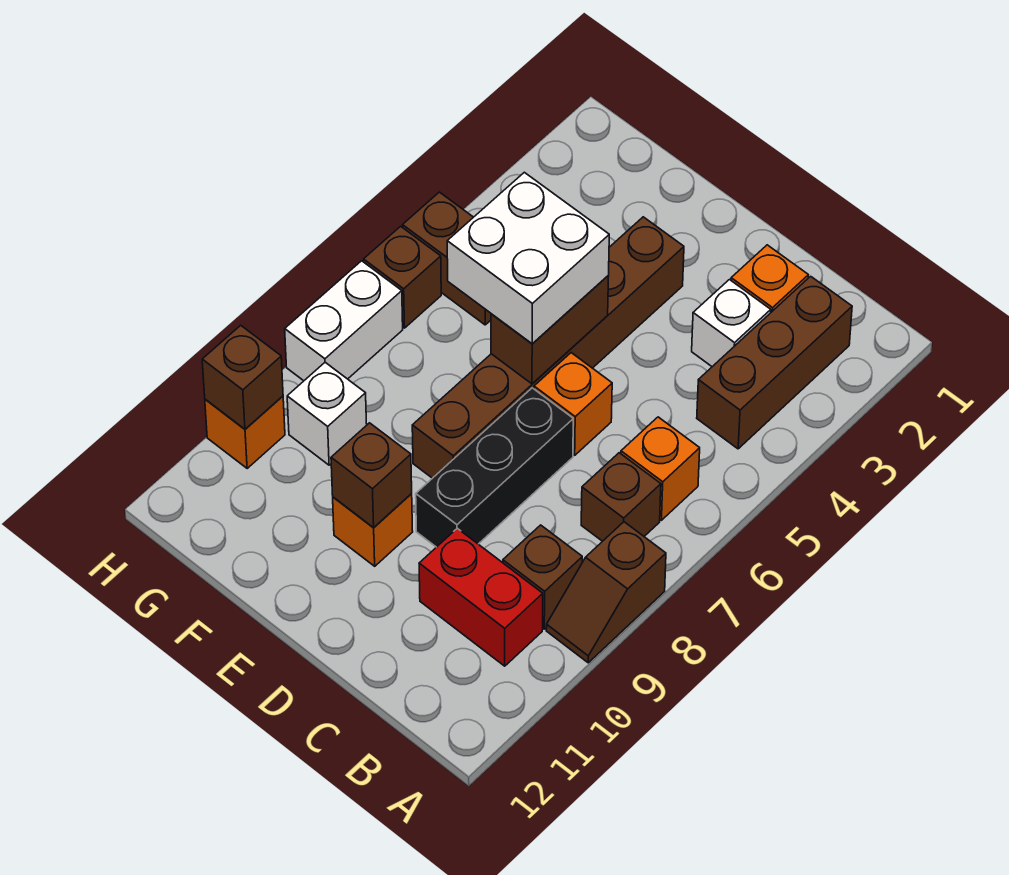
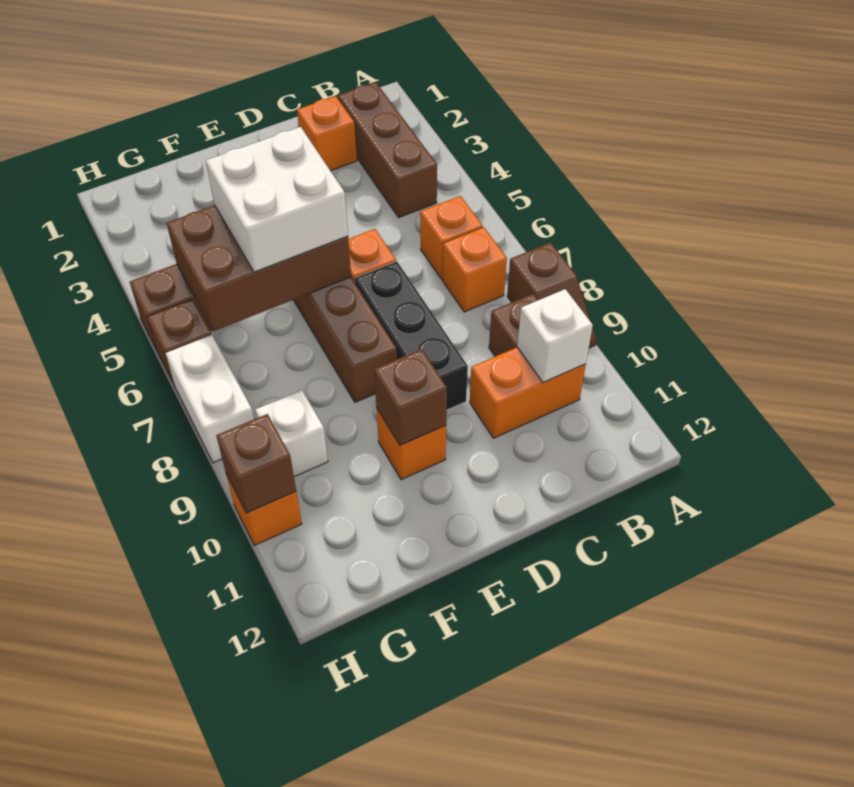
brown brick B7 level 1 -> orange brick B7 level 1
red brick B10:C10 level 1 -> orange brick B10:C10 level 1
white brick C3 level 1 -> white brick B10 level 2
brown brick E5:E6 level 2 -> brown brick E5:G6 level 2

